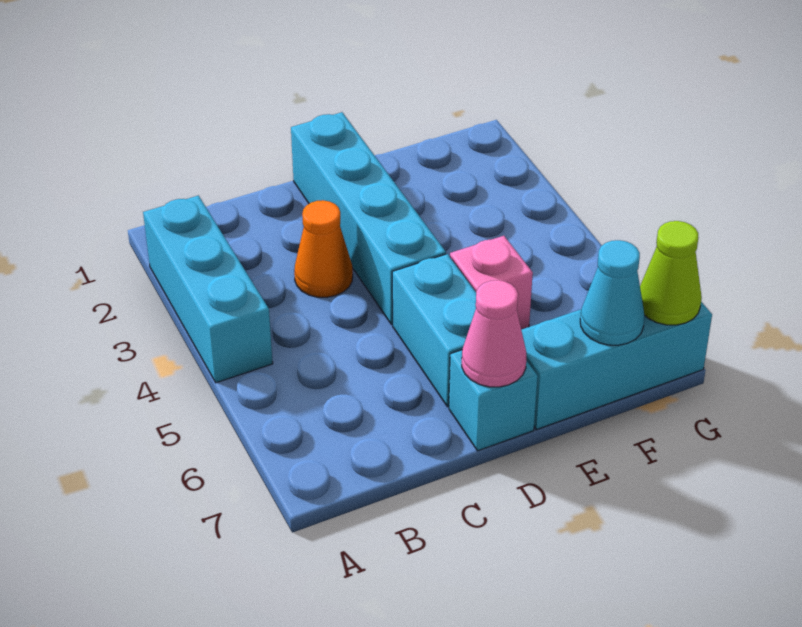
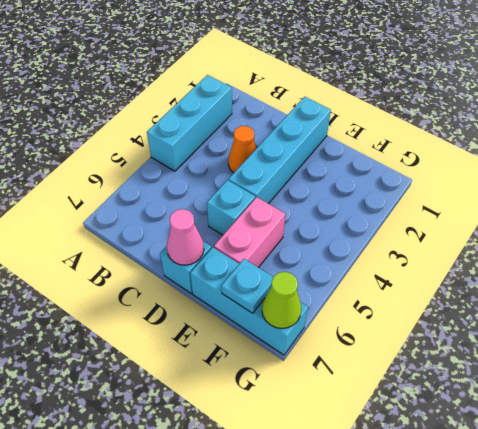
cyan brick D5:D6 level 1 -> cyan brick D5 level 1
pink brick E5 level 1 -> pink brick E5:E6 level 1
cyan cone F7 level 2 -> cyan plate F7 level 2

